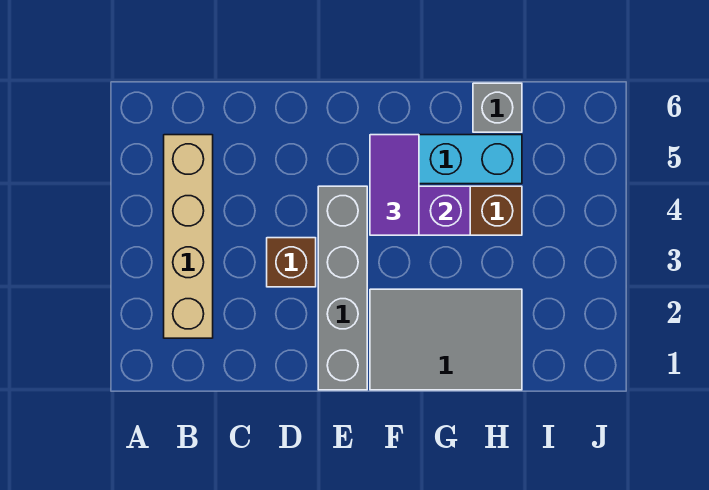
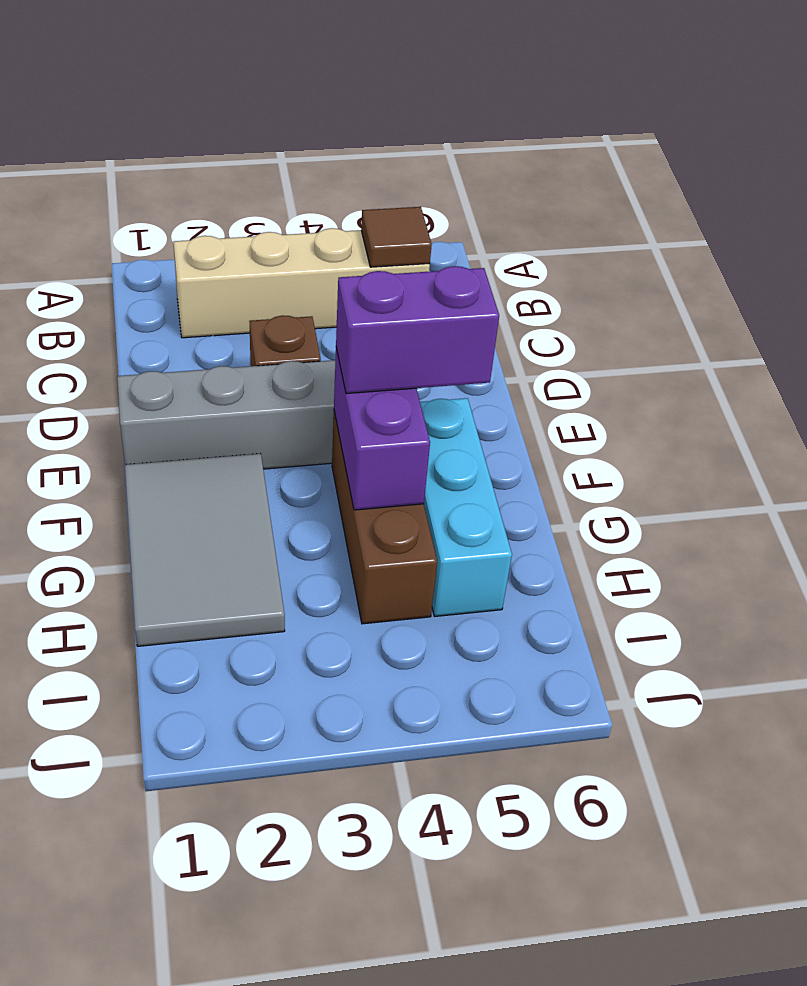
none -> brown tile B5 level 2
purple tile F4:F5 level 3 -> purple brick F4:F5 level 3
grey brick H6 level 1 -> none

